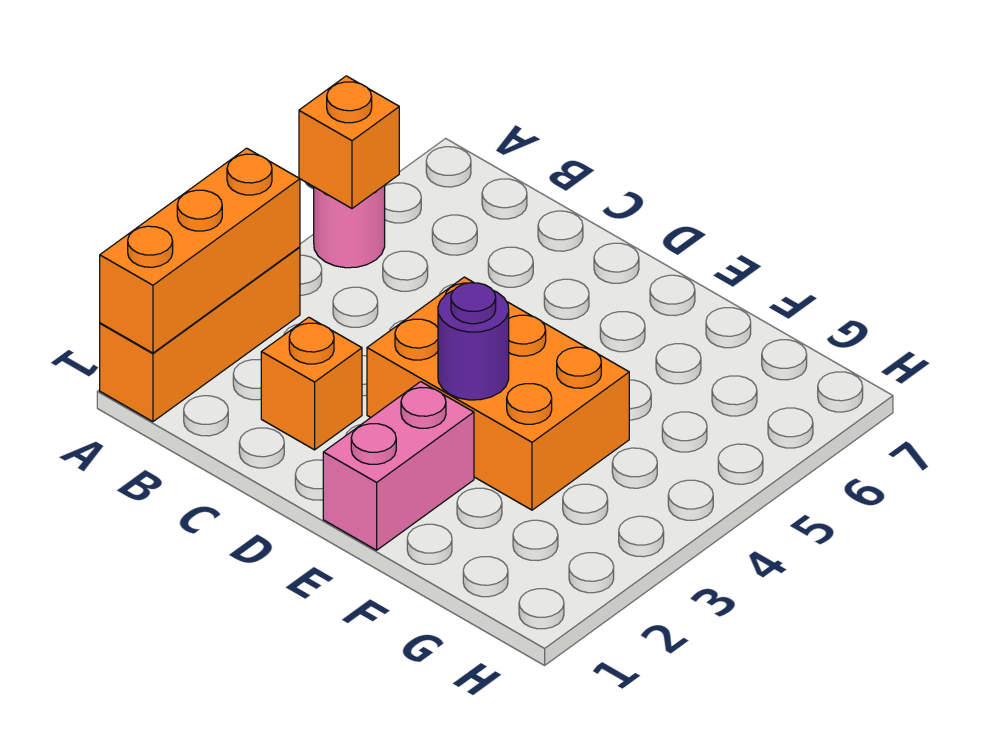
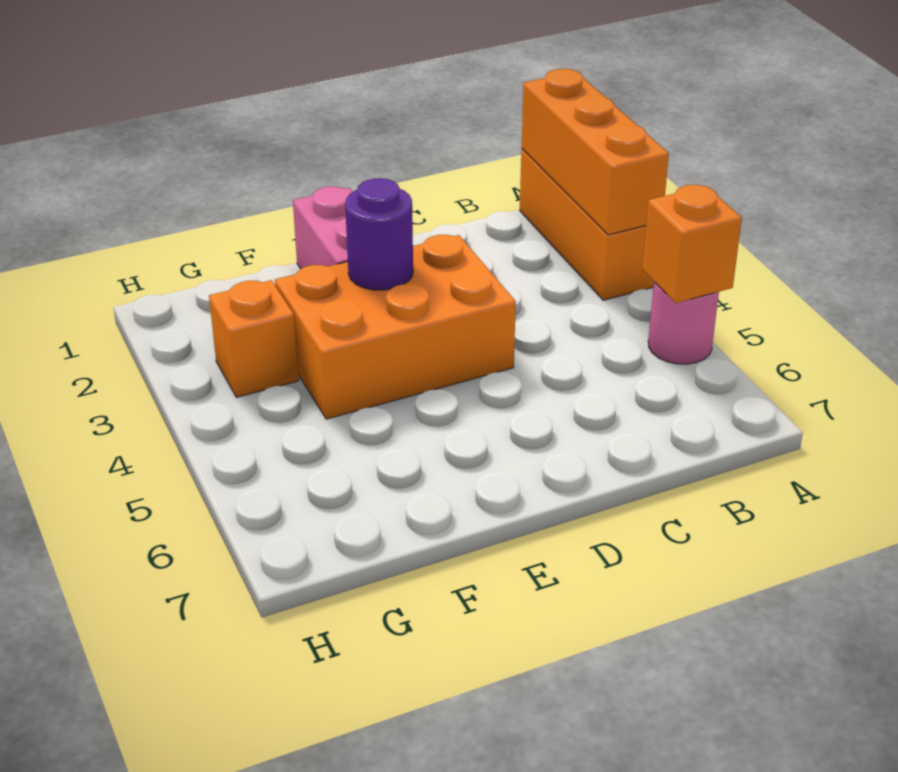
orange brick C2 level 1 -> orange brick G3 level 1

